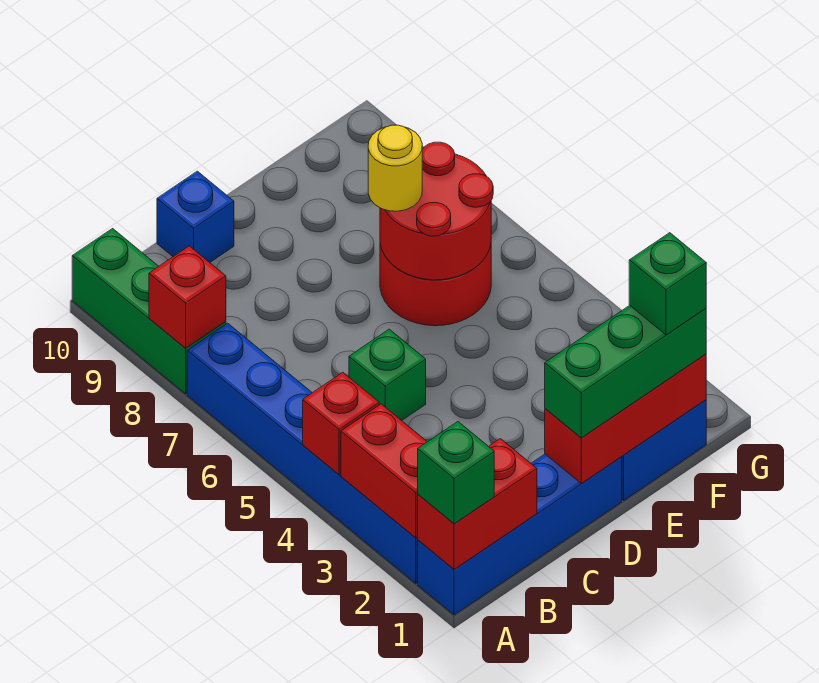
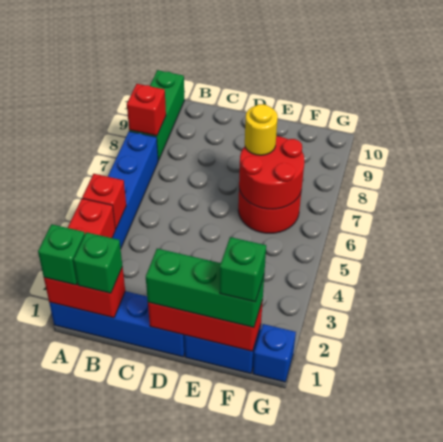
green brick C5 level 1 -> green brick B1 level 3
blue brick C10 level 1 -> blue brick G1 level 1

